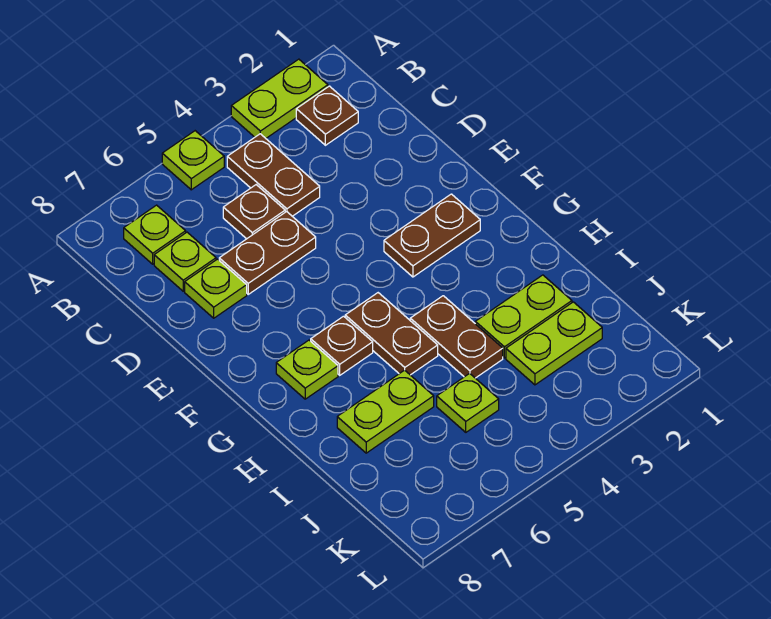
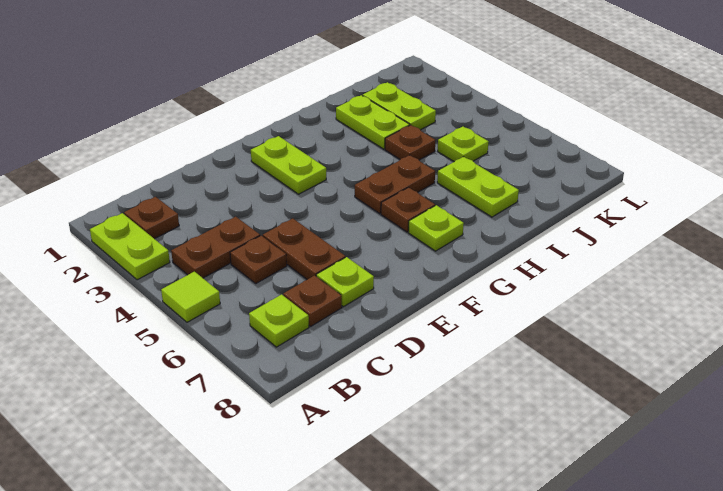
lime plate A5 level 1 -> lime tile A5 level 1
lime plate C7 level 1 -> brown plate C7 level 1
brown plate F2:F3 level 1 -> lime plate F2:F3 level 1
brown plate H4:I4 level 1 -> brown plate I4 level 1

